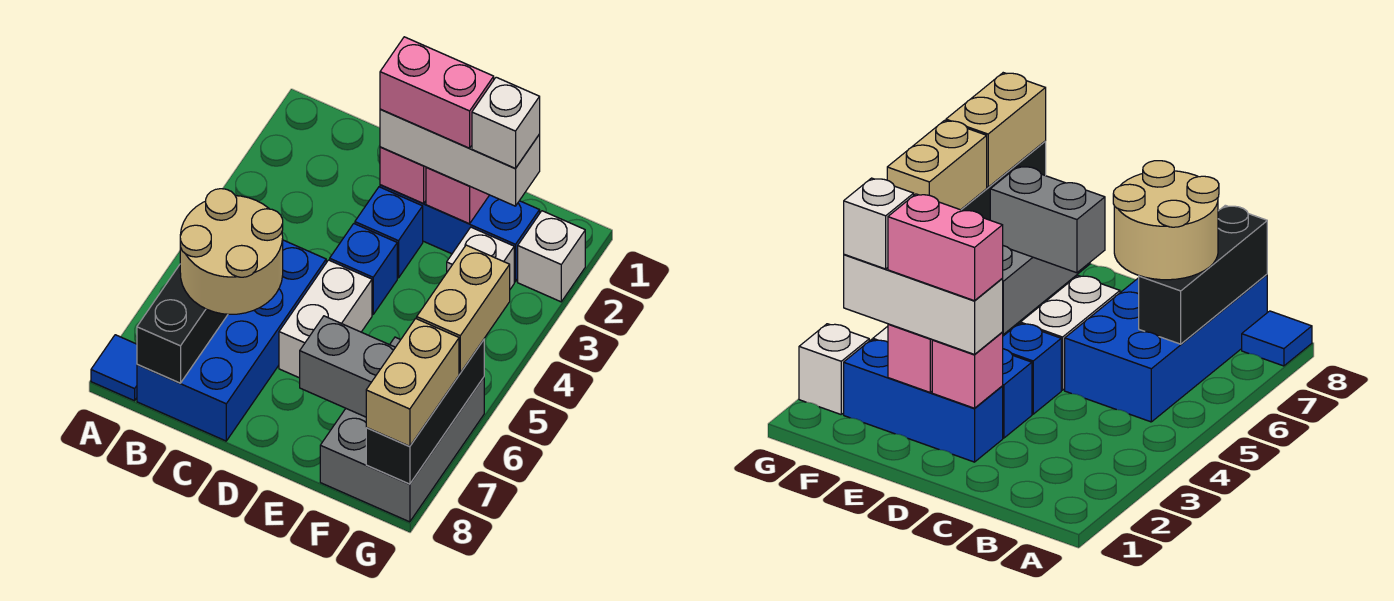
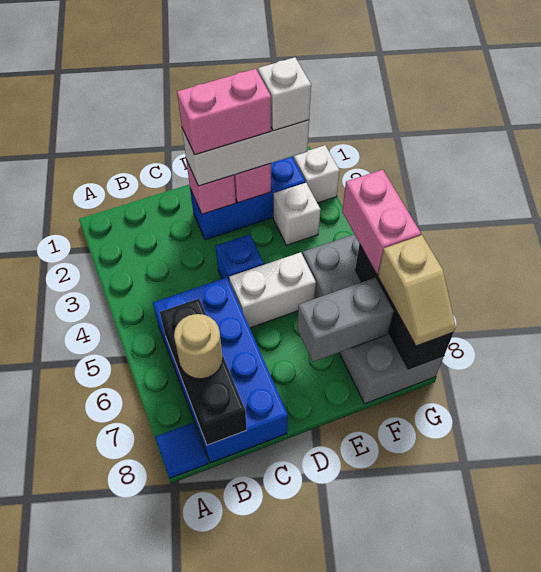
tan round brick B6:C7 level 3 -> tan round brick B7 level 3
blue brick D3 level 1 -> none
white brick D5:D6 level 1 -> white brick D5:E5 level 1
grey brick F6:G8 level 1 -> grey brick F5:G8 level 1
tan brick G5:G6 level 3 -> pink brick G5:G6 level 3
tan brick G7:G8 level 3 -> tan slope G7:G8 level 3 top 7

